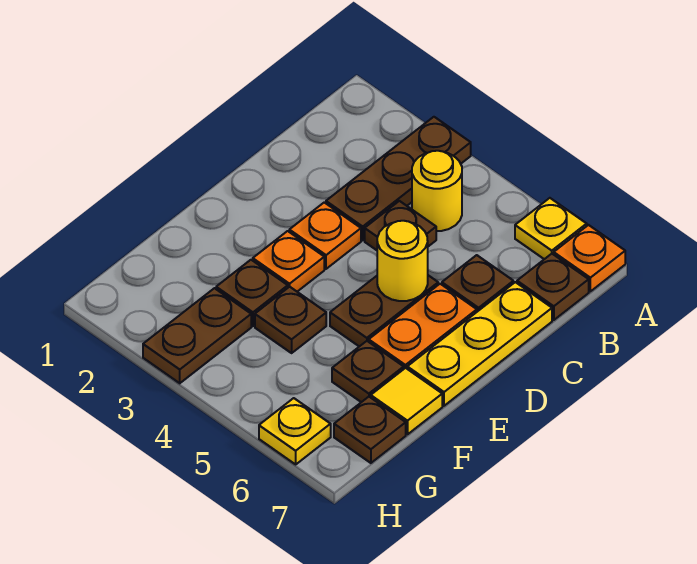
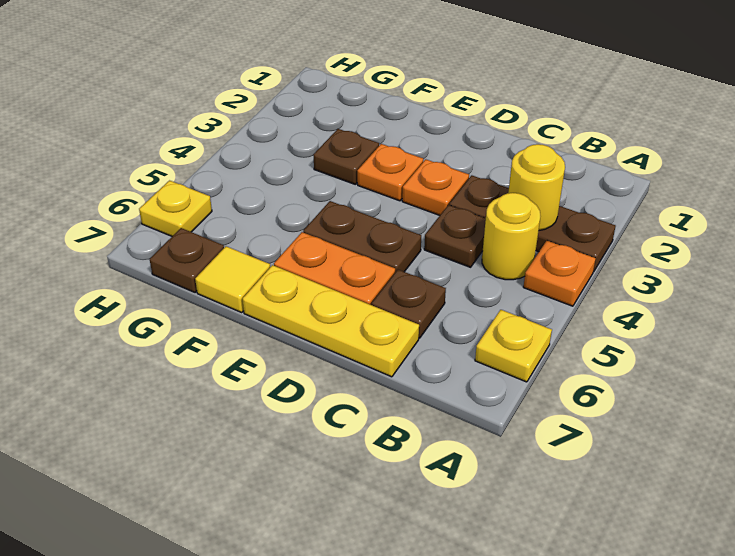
orange plate A7 level 1 -> orange plate A4 level 1
brown plate B7 level 1 -> none
yellow round brick D5 level 2 -> yellow round brick B3 level 2
brown plate F4 level 1 -> none
brown plate F6 level 1 -> none
brown plate G3:H3 level 1 -> none

